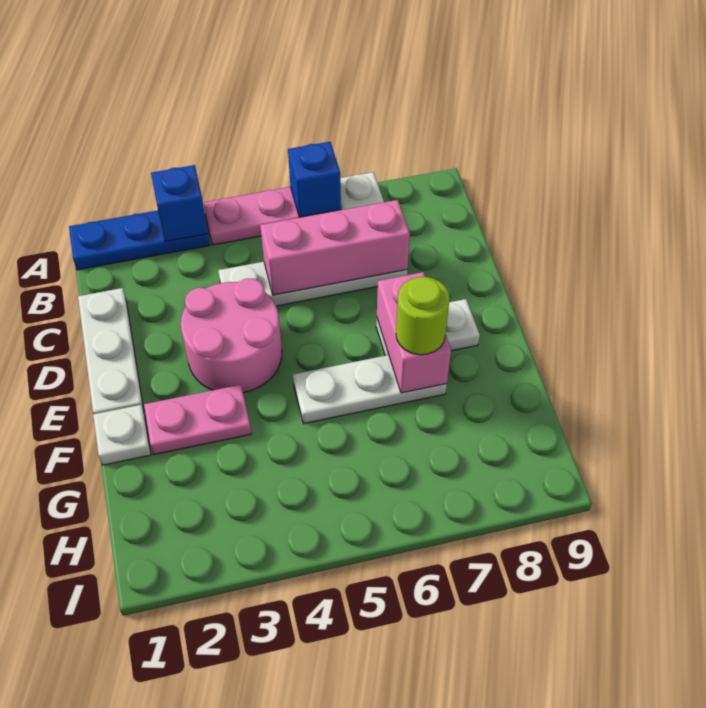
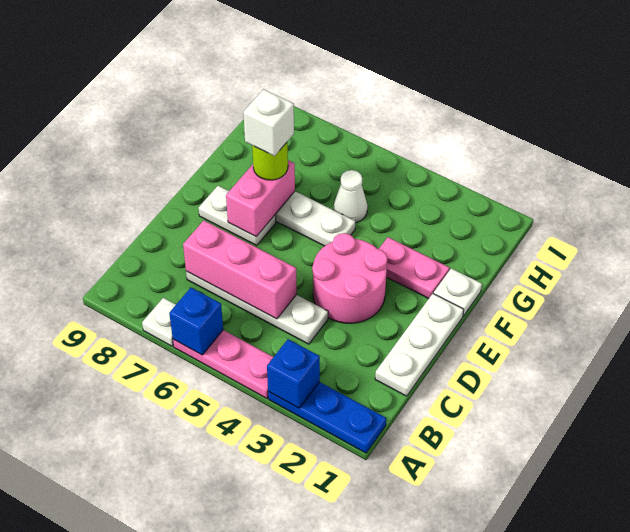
none -> white brick F7 level 4
none -> white cone G5 level 1

